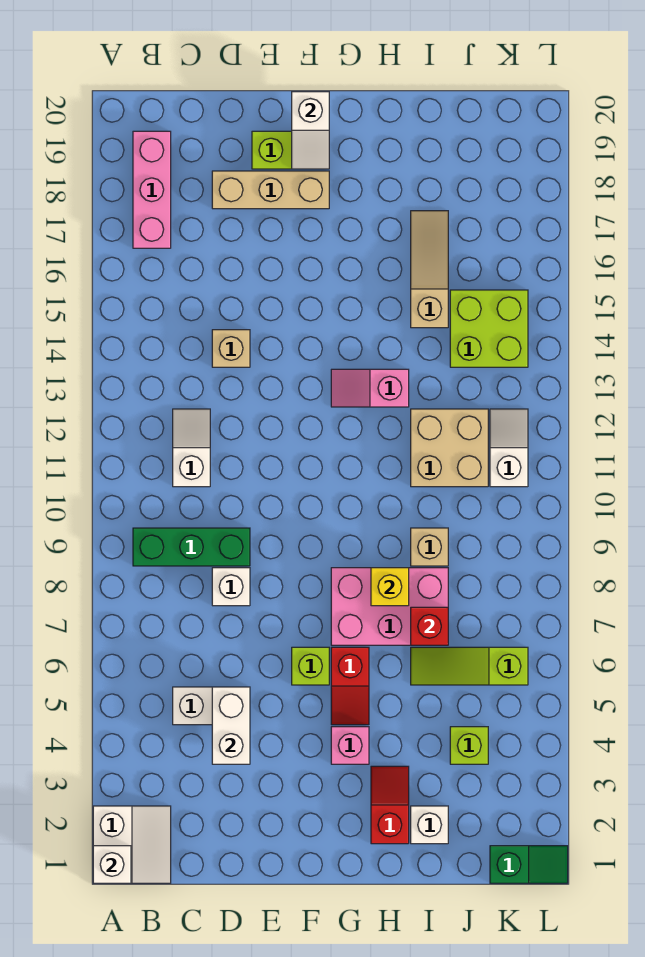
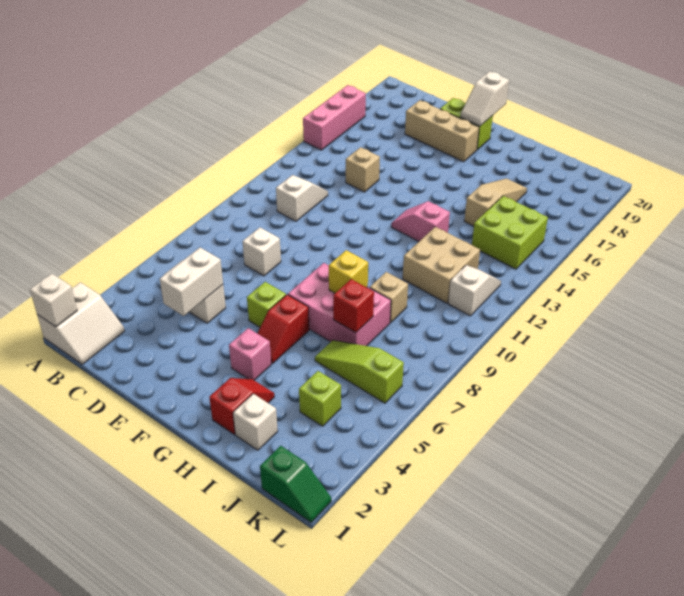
green brick B9:D9 level 1 -> none
pink brick B17:B19 level 1 -> pink brick A15:A17 level 1

